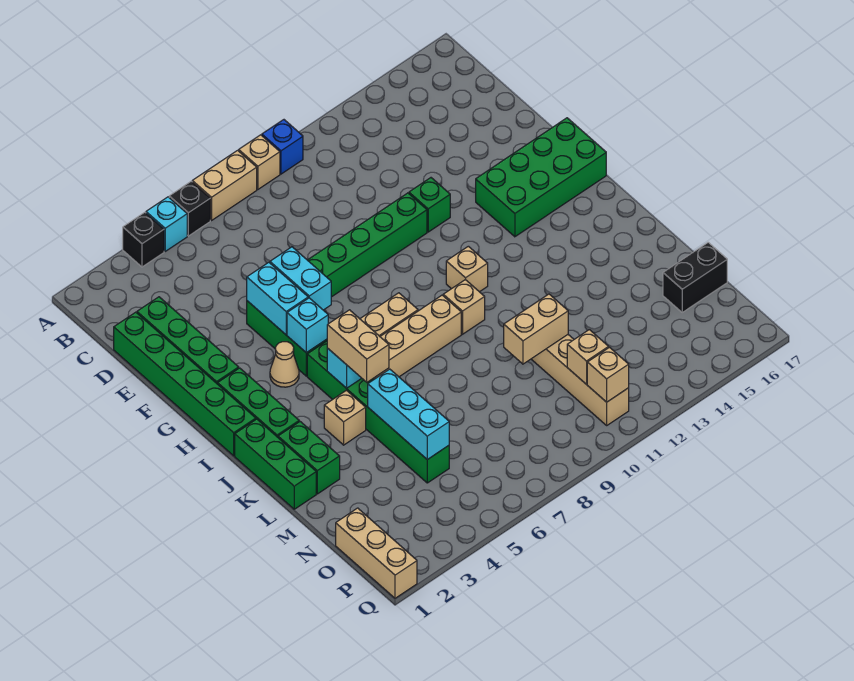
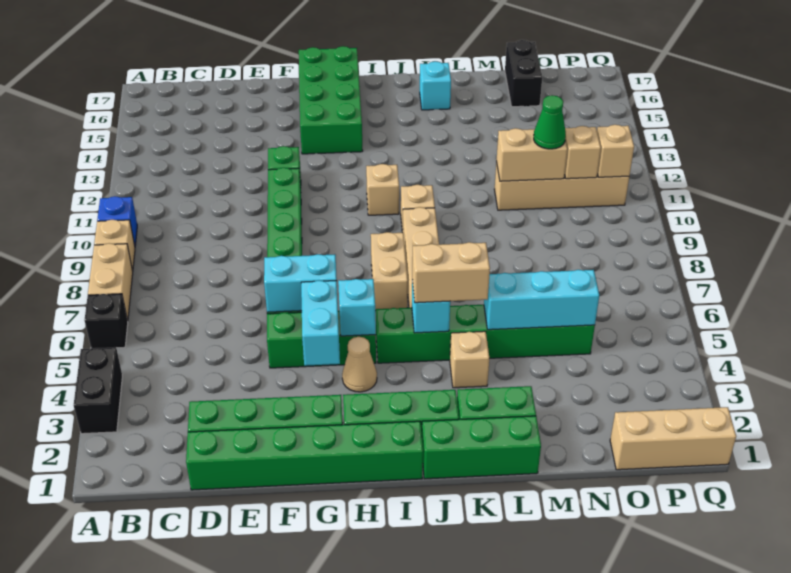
black brick A4 level 1 -> black brick A3:A4 level 1
cyan brick A5 level 1 -> cyan brick K16 level 1
cyan brick F5:G5 level 2 -> cyan brick G4:G5 level 2
tan brick M10:M11 level 2 -> tan brick M11:N11 level 2
none -> green cone N11 level 3

